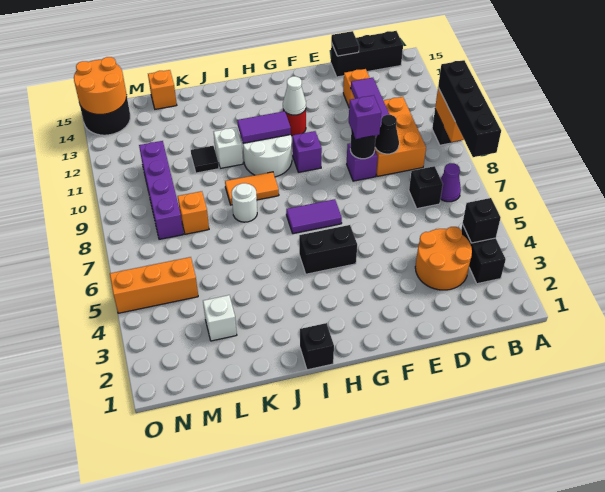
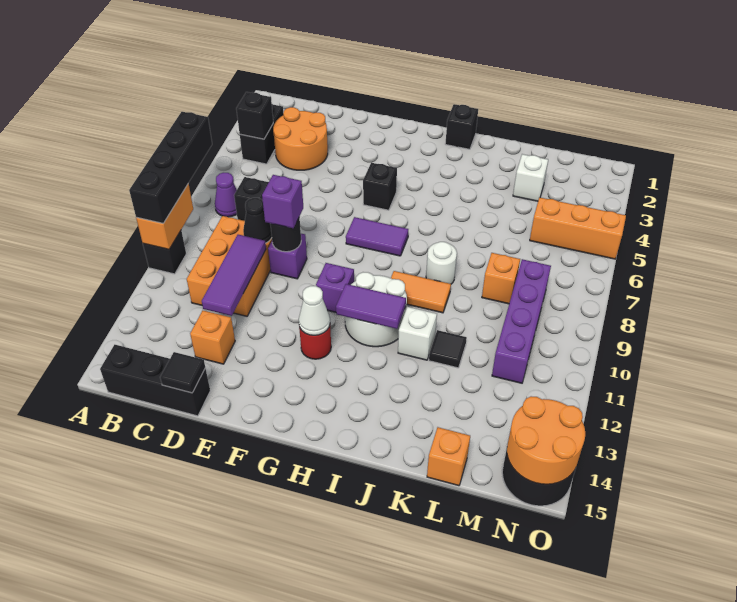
black brick G5:H5 level 1 -> black brick G5 level 1

